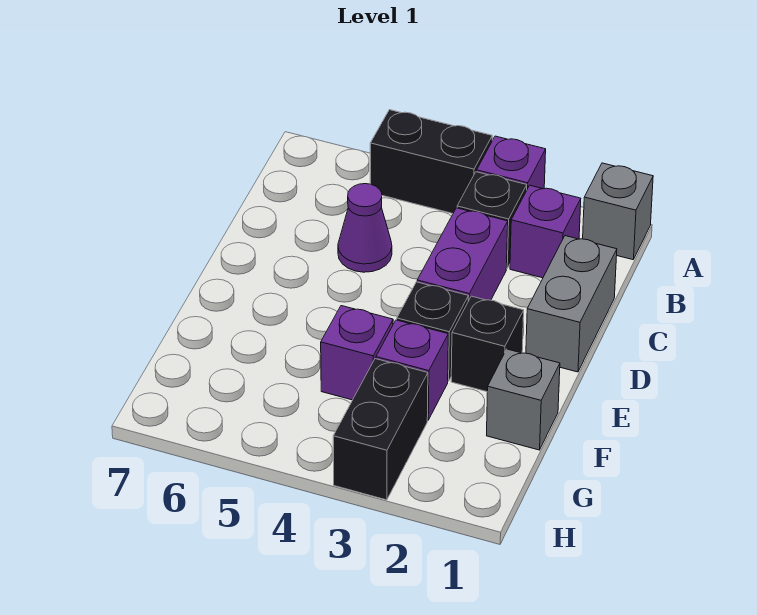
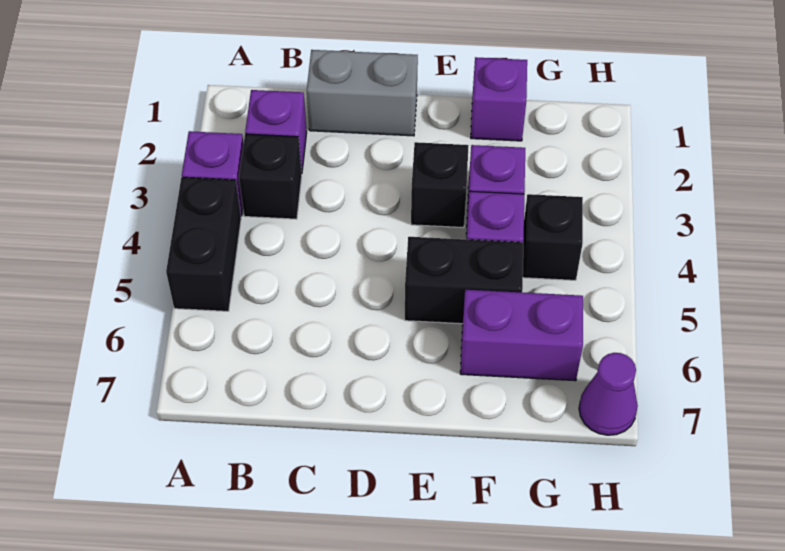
grey brick A1 level 1 -> none
purple brick C3:D3 level 1 -> purple brick F6:G6 level 1
purple cone C5 level 1 -> purple cone H7 level 1
black brick E2 level 1 -> black brick G4 level 1
grey brick F1 level 1 -> purple brick F1 level 1
black brick G3:H3 level 1 -> black brick E5:F5 level 1

